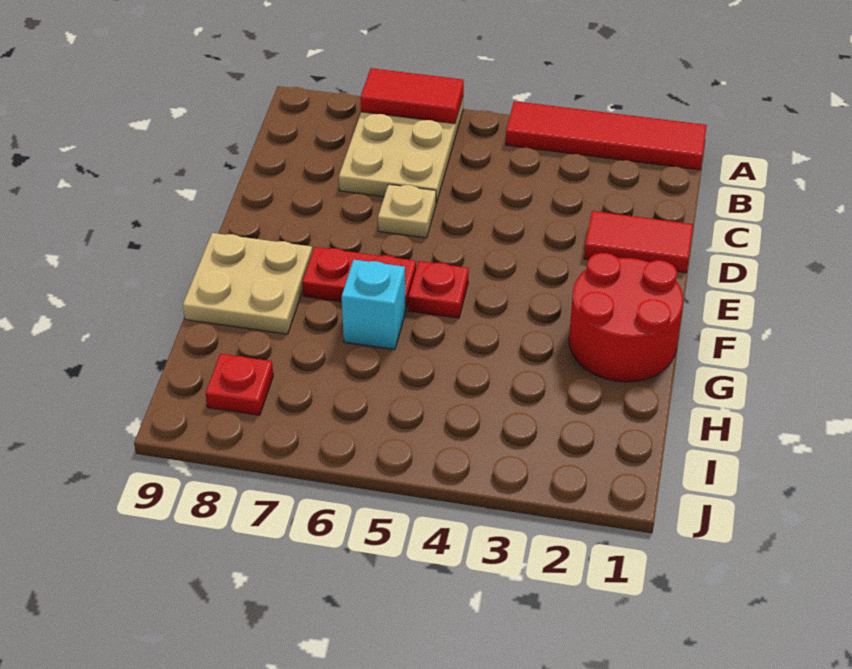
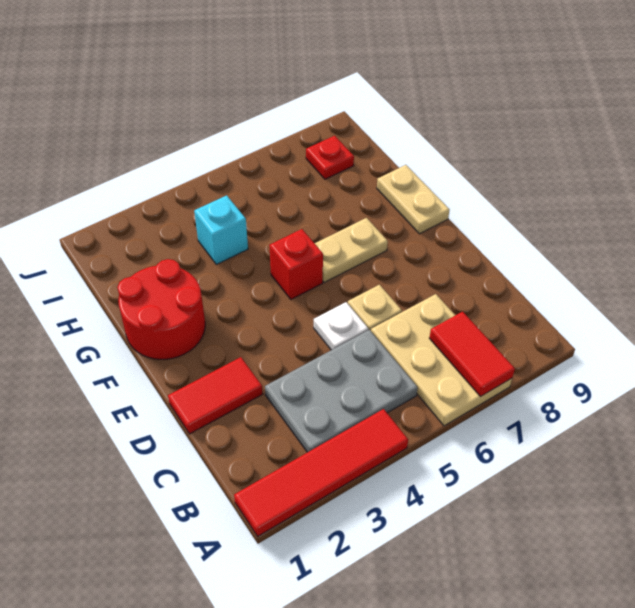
red tile A6:A7 level 2 -> red tile A7:B7 level 2
none -> grey plate B3:C5 level 1
none -> white plate D5 level 1
red plate F5 level 1 -> red brick F5 level 1
red plate F6:F7 level 1 -> tan plate F6:F7 level 1
tan plate F8:G9 level 1 -> tan plate F9:G9 level 1
cyan brick G6 level 1 -> cyan brick H4 level 1

